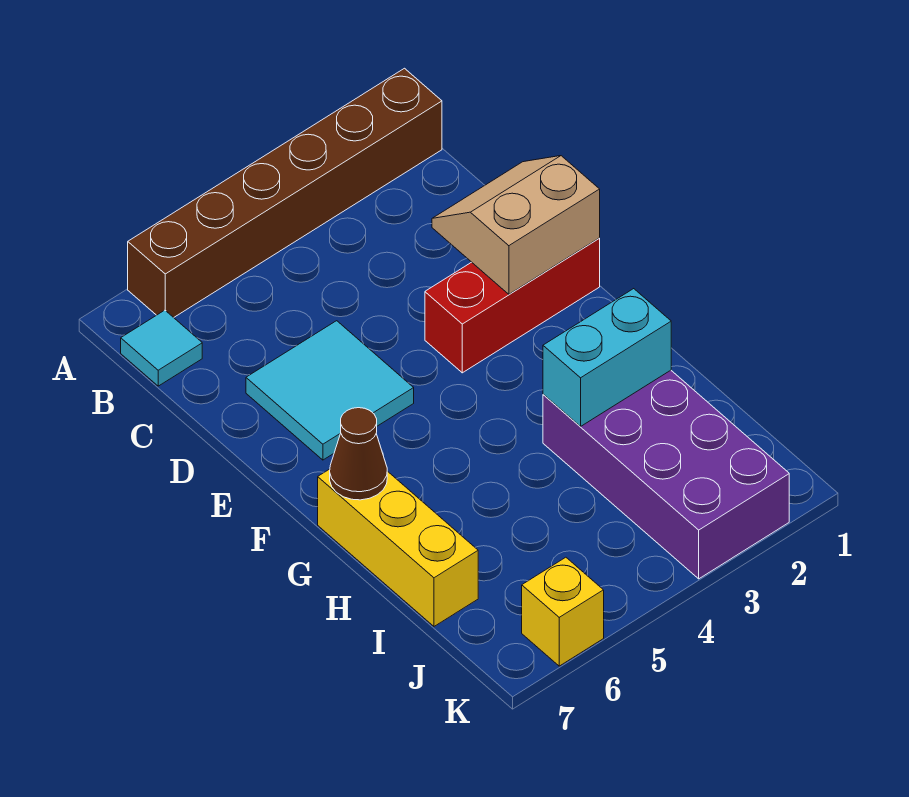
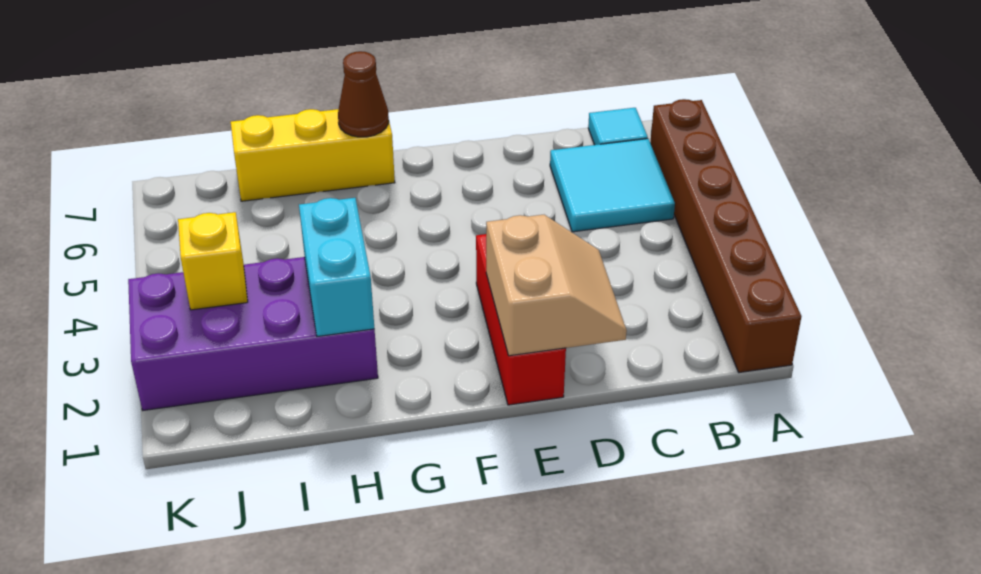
cyan tile D5:E6 level 1 -> cyan tile B5:C6 level 1
yellow brick K6 level 1 -> yellow brick J3 level 2

